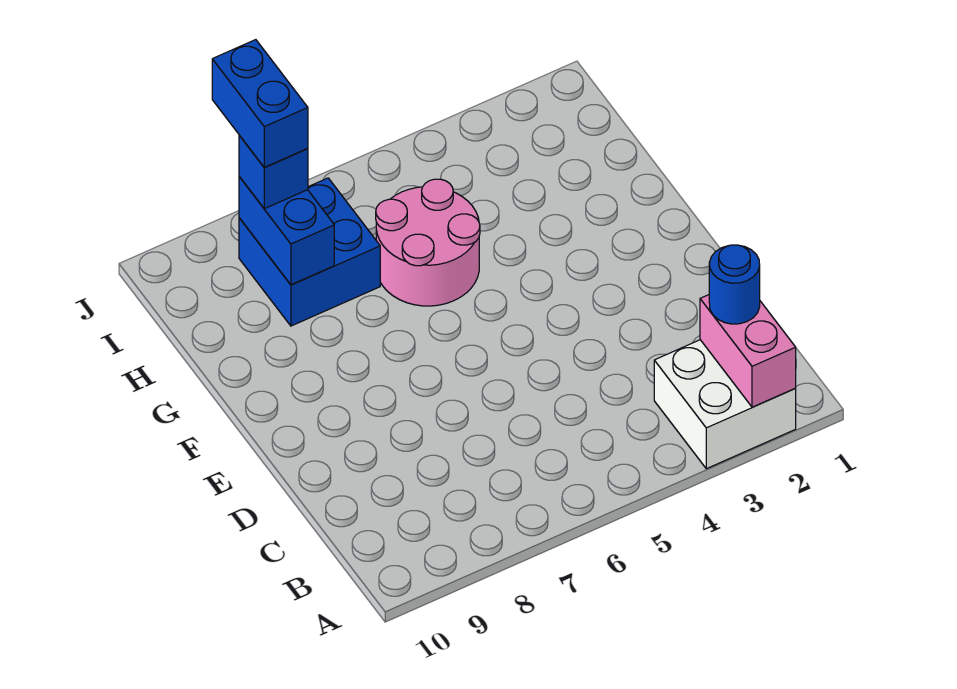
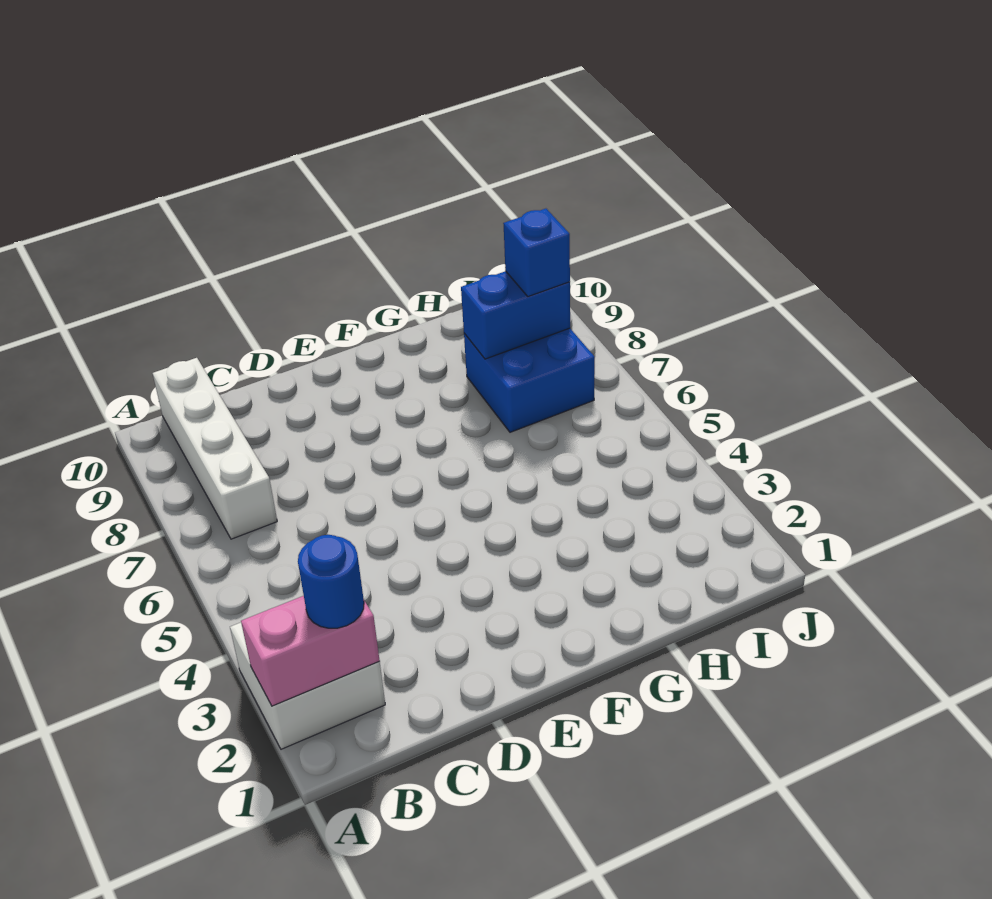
none -> white brick B7:B10 level 1
pink round brick G5:H6 level 1 -> none
blue brick I8:J8 level 4 -> none

